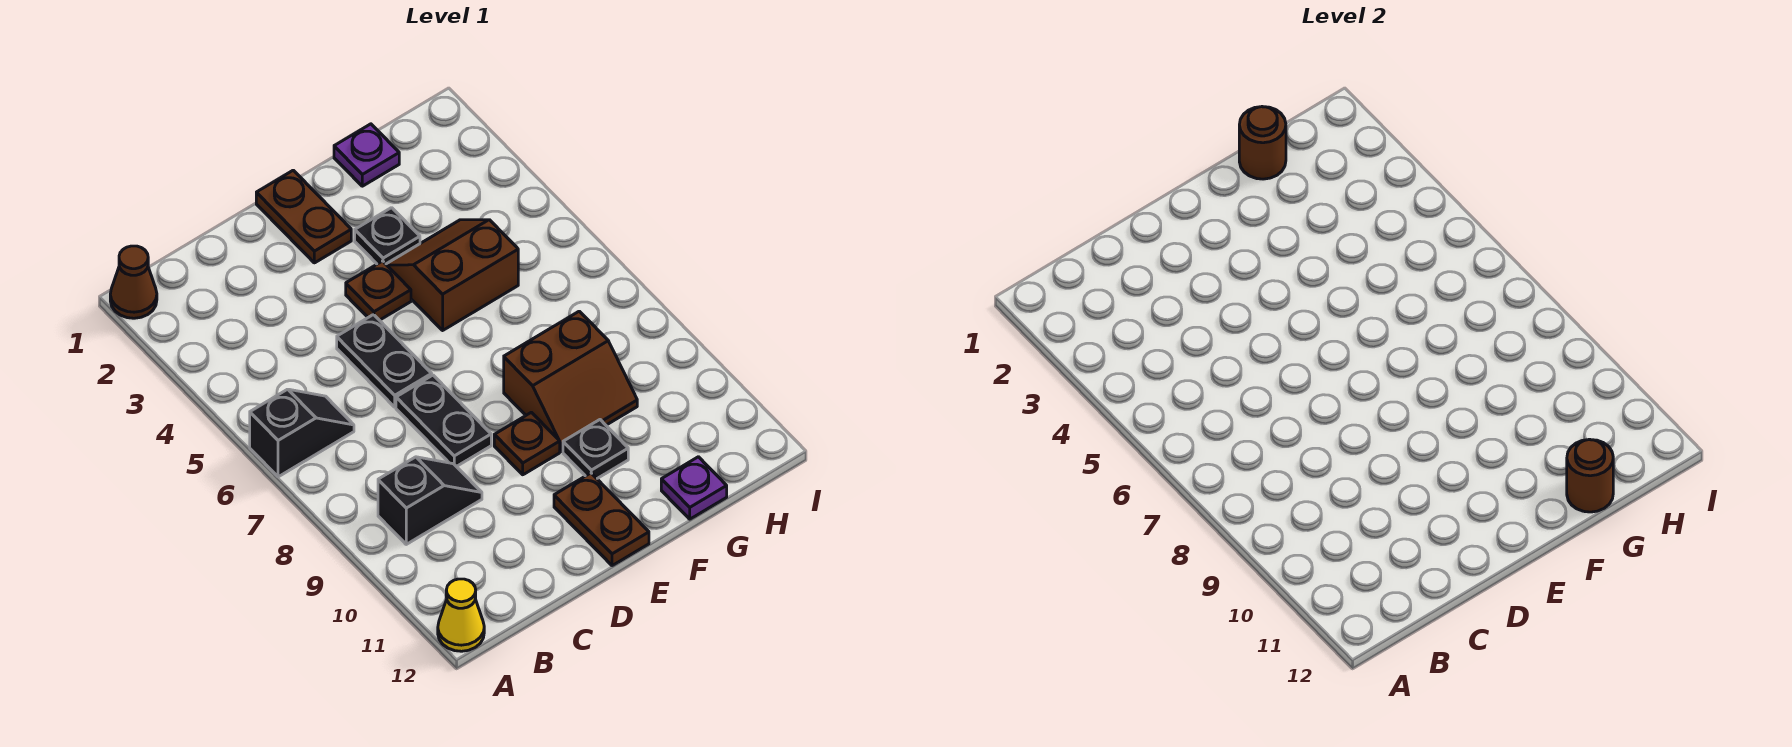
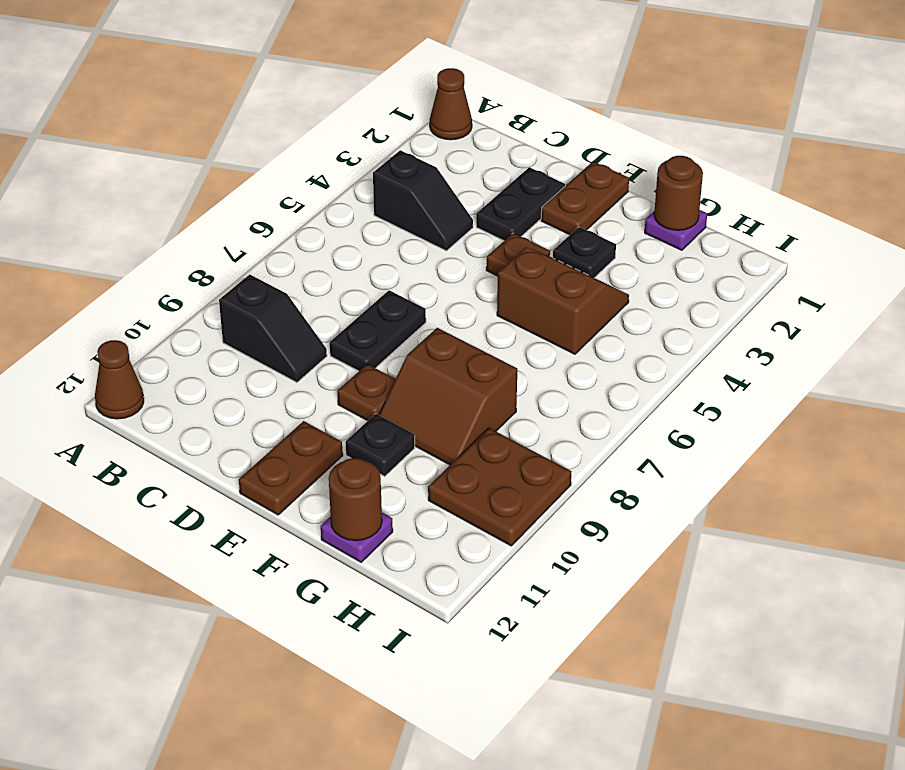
black slope A6:B6 level 1 top A -> black slope B4:C4 level 1 top B
yellow cone A12 level 1 -> brown cone A12 level 1
black plate D5:D6 level 1 -> black plate D2:D3 level 1
none -> brown plate H9:I10 level 1

